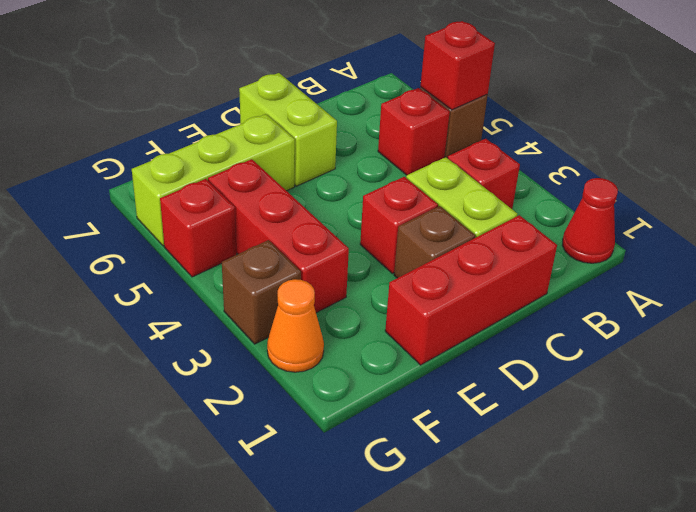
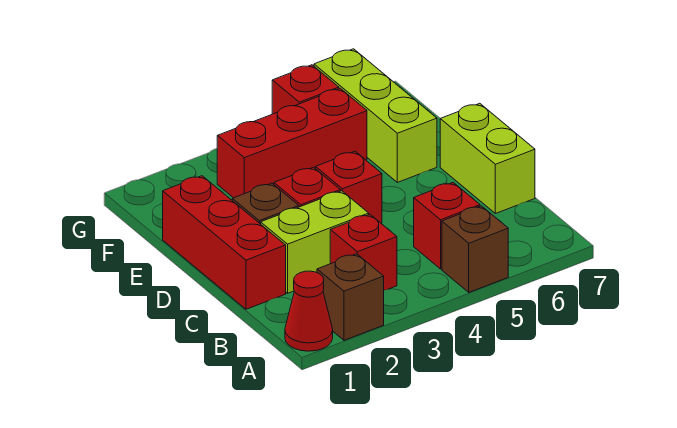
red brick A5 level 2 -> red brick D4 level 1
lime brick D6:D7 level 1 -> lime brick C7:D7 level 1
orange cone G2 level 1 -> none
brown brick G3 level 1 -> brown brick A2 level 1

